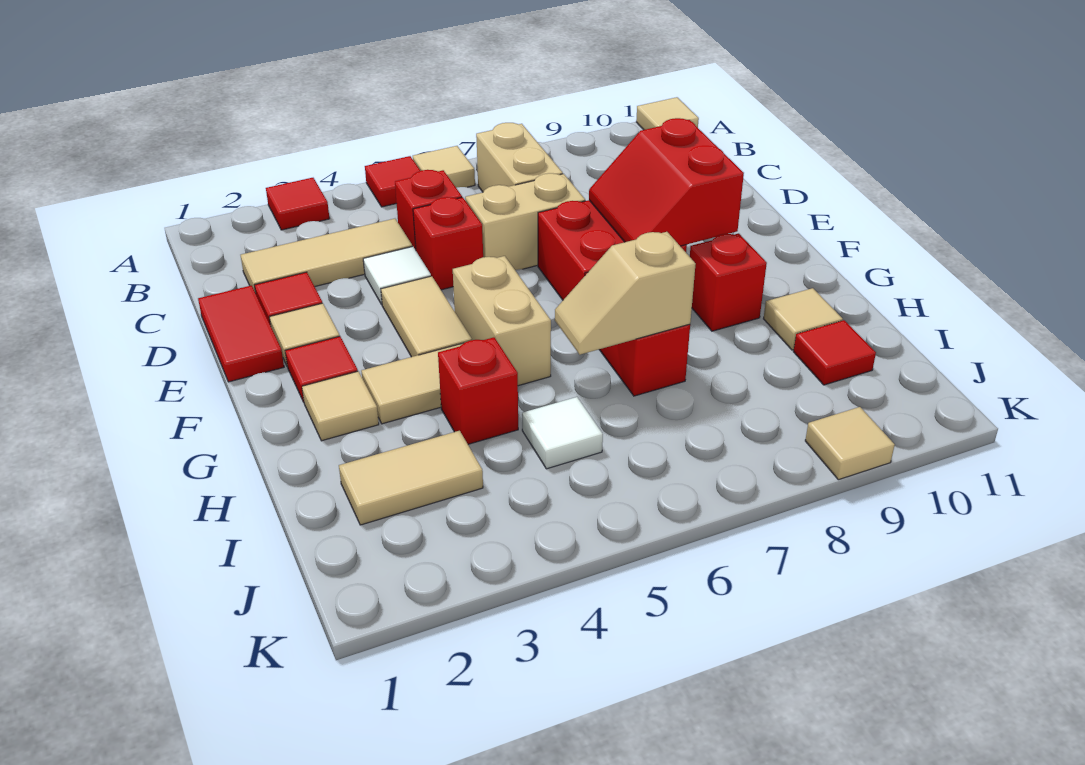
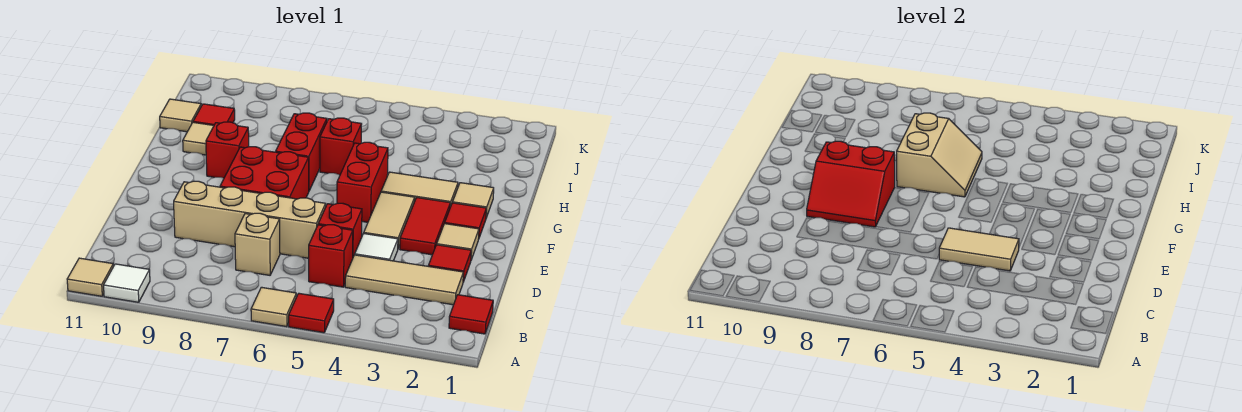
red tile A3 level 1 -> red tile B1 level 1
tan brick B7:C7 level 1 -> tan brick C7 level 1
red tile D1:E1 level 1 -> red tile E3:F3 level 1
tan brick D6:D7 level 1 -> tan brick D6:D9 level 1
red slope E8:F9 level 2 top 9 -> red slope E8:F9 level 2 top F
tan brick F5:G5 level 1 -> red brick F5:G5 level 1
red brick H4 level 1 -> red brick H6 level 1
tan slope H6:H7 level 2 top 7 -> tan slope G6:H7 level 2 top 7
tan tile I2:I3 level 1 -> tan tile D4:D5 level 2
white tile I5 level 1 -> white tile A10 level 1
tan tile K9 level 1 -> tan tile I11 level 1

